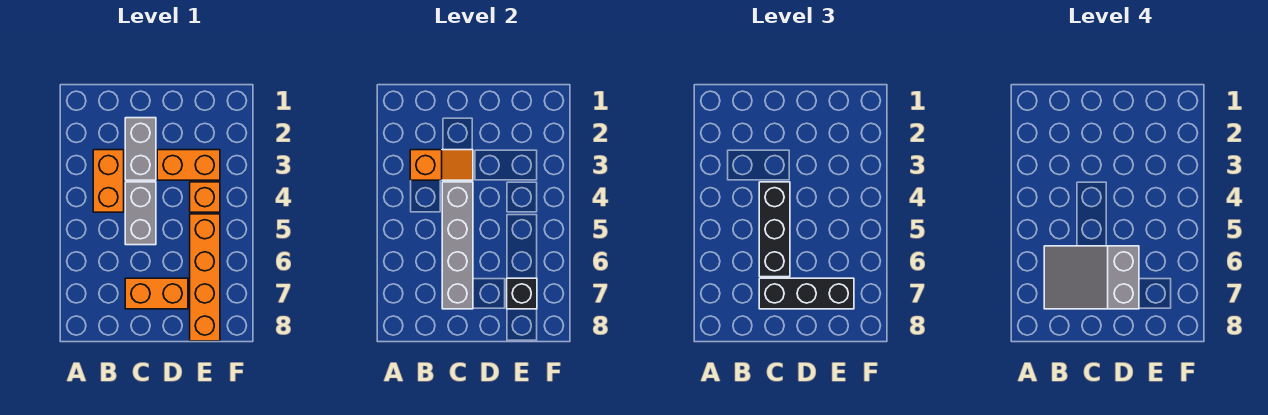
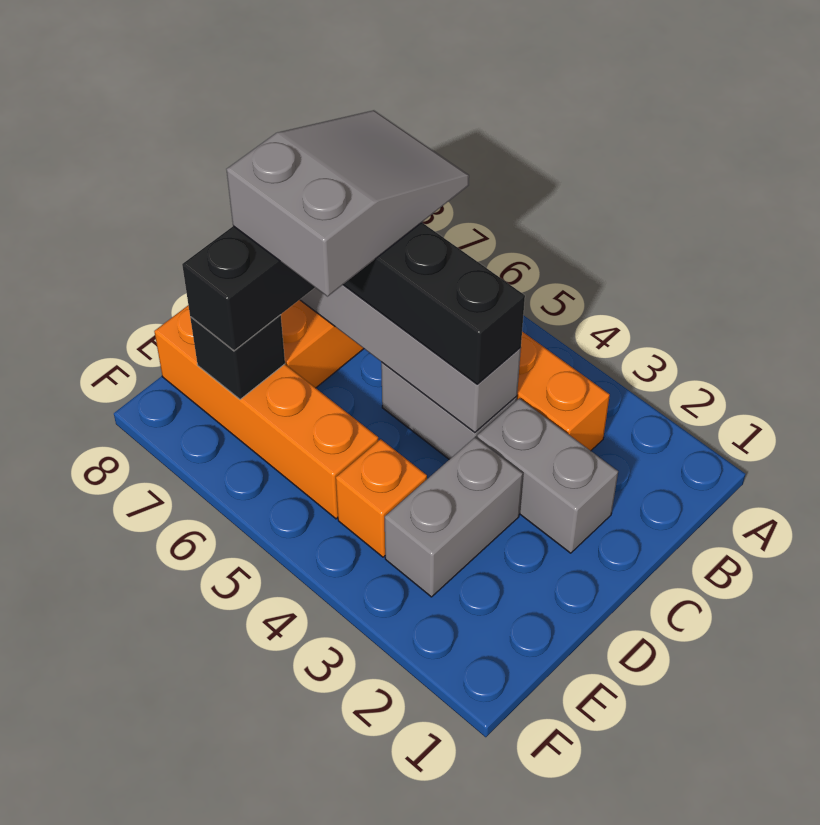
orange slope B3:C3 level 2 top B -> none
orange brick D3:E3 level 1 -> grey brick D3:E3 level 1

